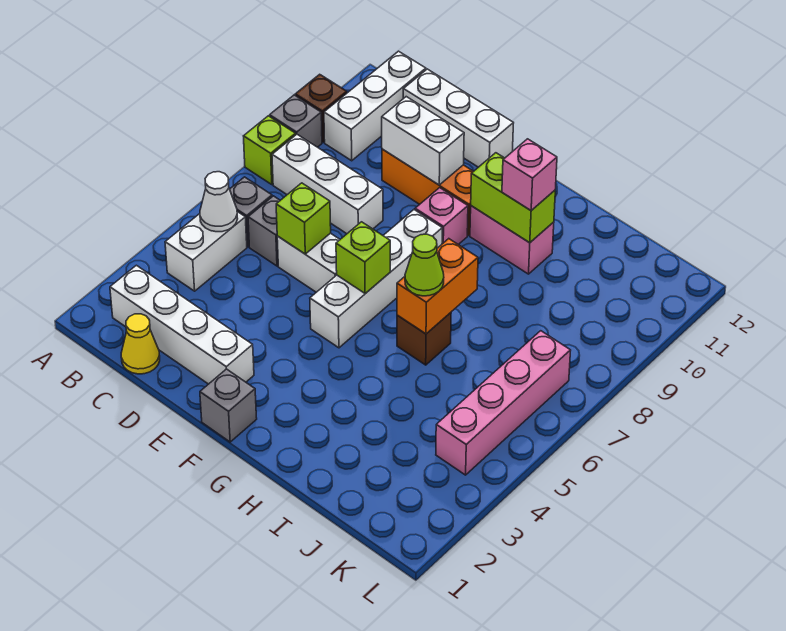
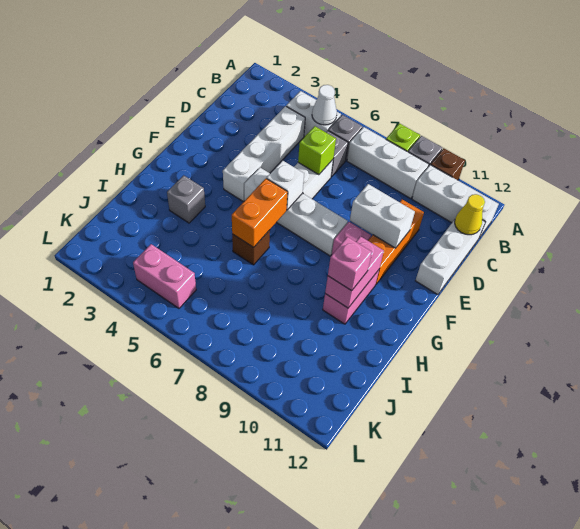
white brick B2:E2 level 1 -> white brick C4:F4 level 1
white brick B8:D8 level 1 -> white brick B7:B9 level 1
yellow cone C1 level 1 -> yellow cone C12 level 2
white brick D10:E10 level 2 -> white brick E9:E10 level 2
grey brick F1 level 1 -> grey brick H3 level 1
lime brick F6 level 2 -> white brick F6 level 2
lime brick G10:H10 level 2 -> pink brick G10:H10 level 2
orange brick H6:H7 level 2 -> orange brick G6:H6 level 2
lime cone H6 level 3 -> none
pink brick K4:K7 level 1 -> pink brick K4:K5 level 1

